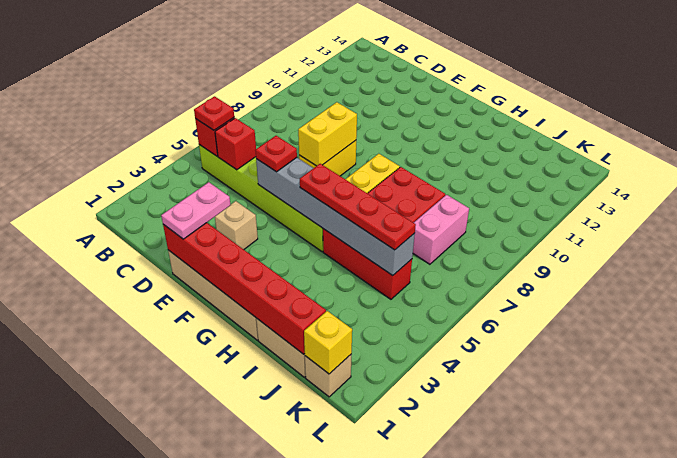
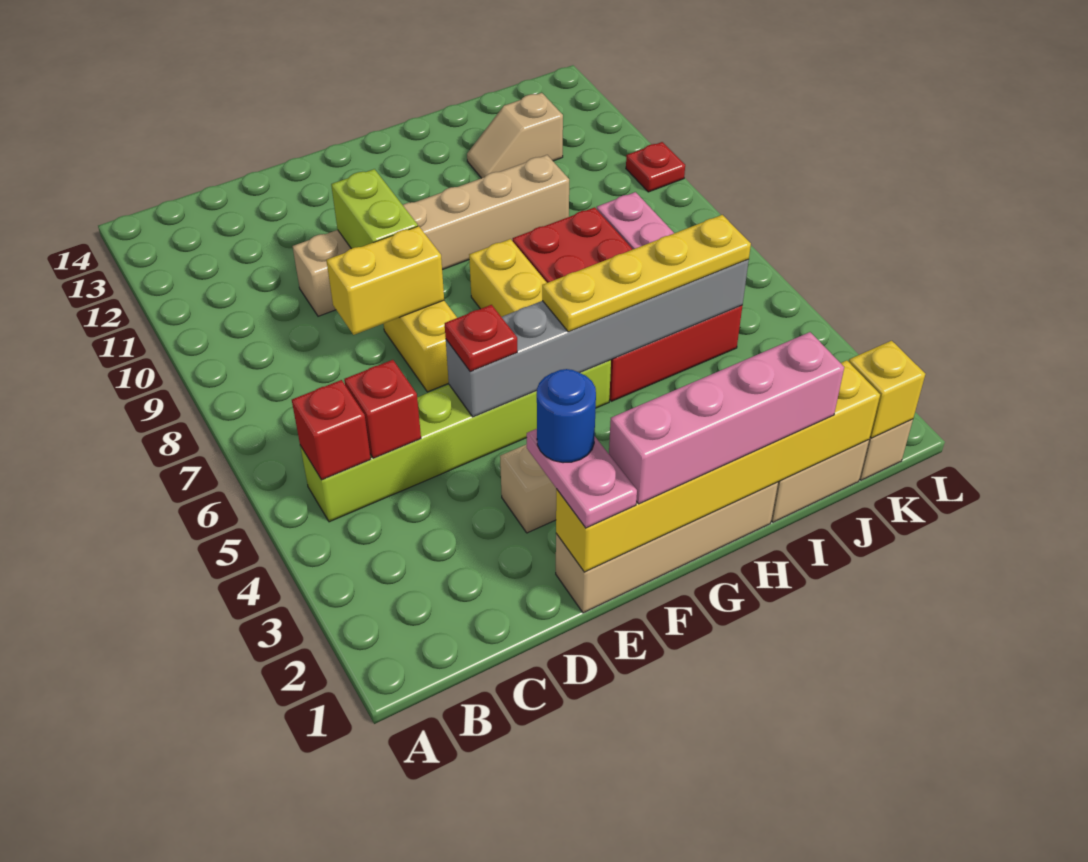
red plate B5 level 3 -> red plate L10 level 1
none -> tan brick D10:I10 level 1
red brick E1:J1 level 2 -> yellow brick E1:J1 level 2
none -> blue round brick E2 level 4
yellow brick E7:E8 level 2 -> yellow brick D8:E8 level 2
none -> lime brick E9:E10 level 2
none -> pink brick F1:I1 level 3
red plate G5:J5 level 3 -> yellow plate G5:J5 level 3
none -> tan slope I12:J12 level 1 top J

